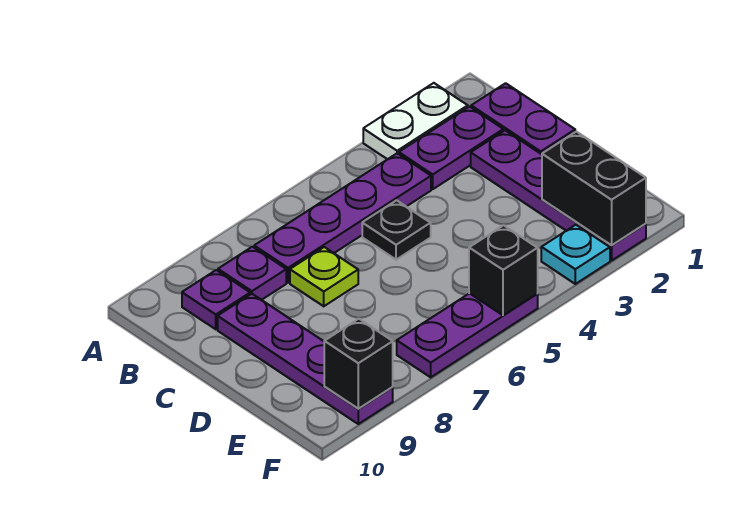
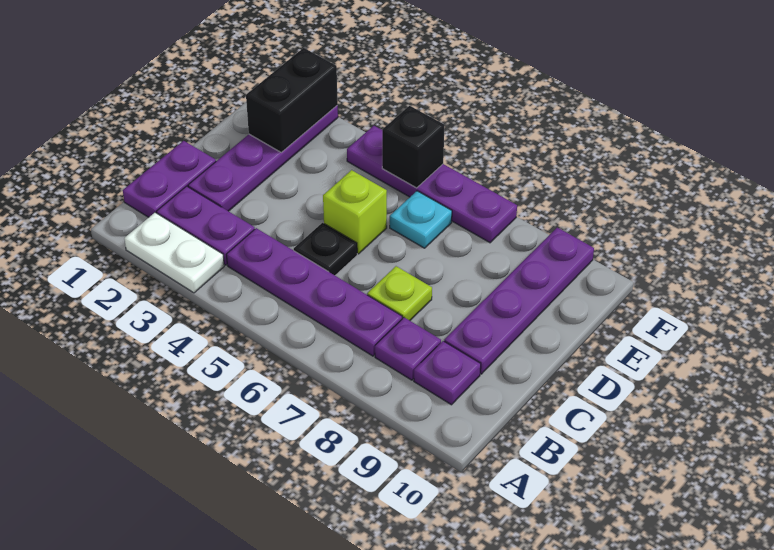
none -> lime brick D5 level 1
cyan plate F3 level 1 -> cyan plate E6 level 1
purple plate F5:F7 level 1 -> purple plate F4:F7 level 1
black brick F9 level 2 -> none

